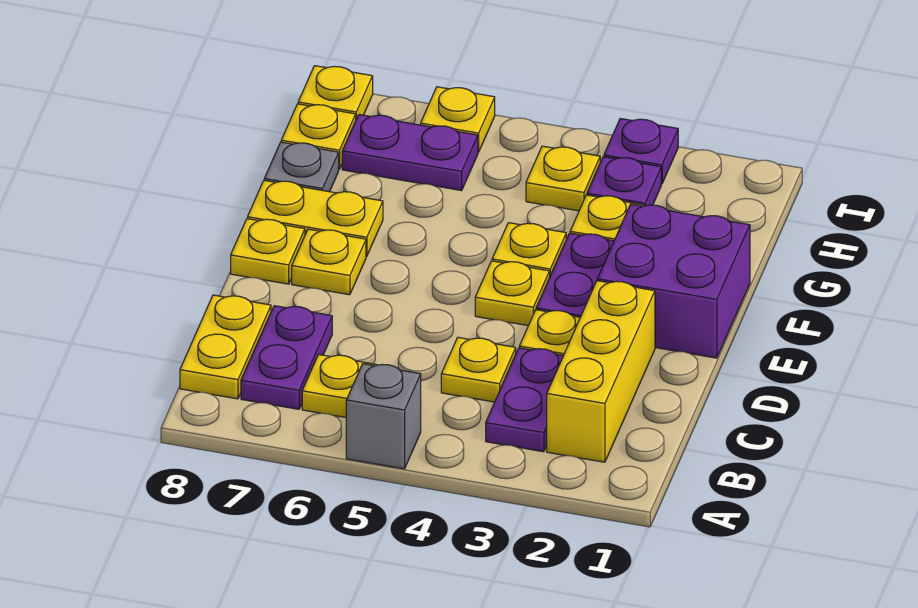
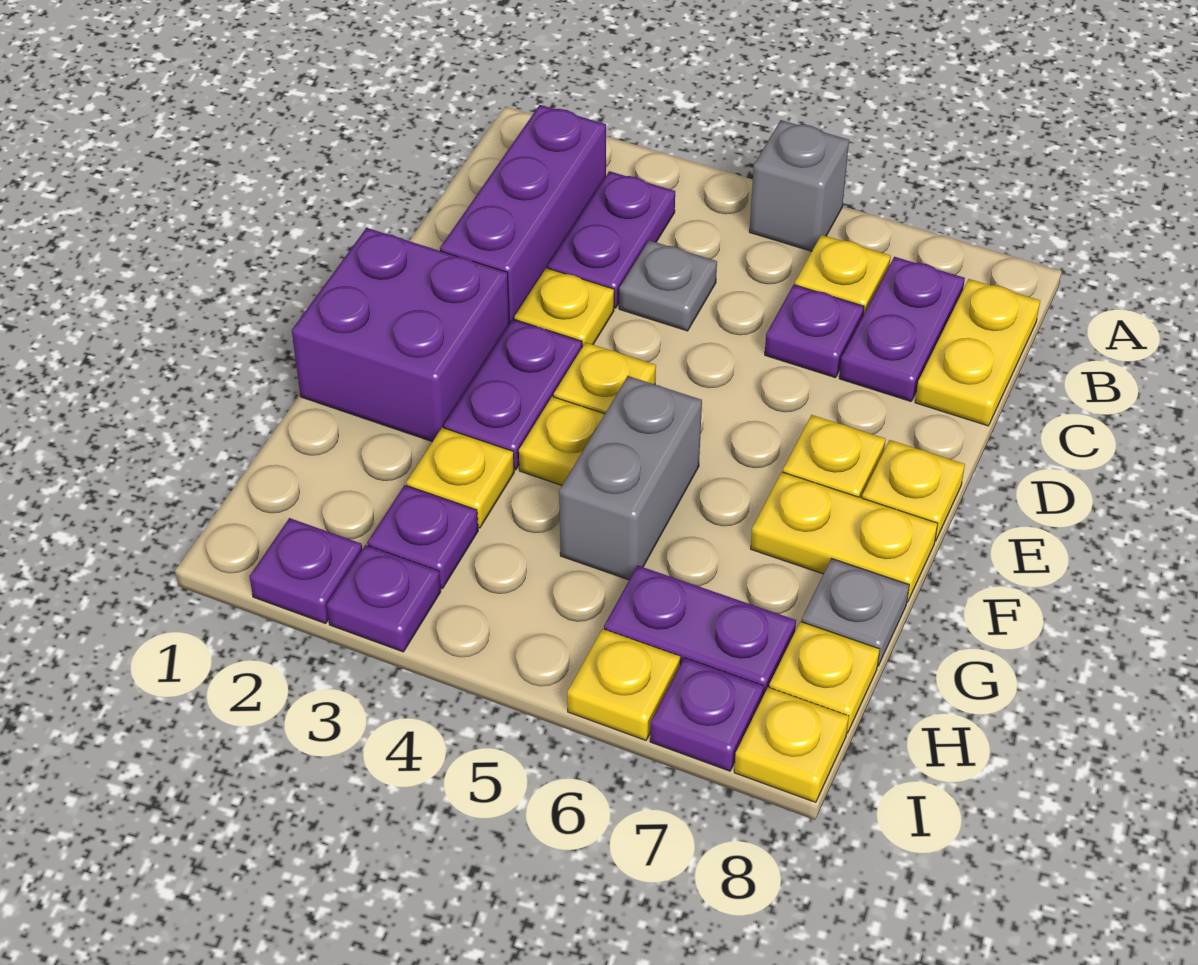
yellow brick B2:D2 level 1 -> purple brick B2:D2 level 1
yellow plate C4 level 1 -> grey plate C4 level 1
none -> purple plate C6 level 1
none -> grey brick F5:G5 level 1
yellow plate H4 level 1 -> none
none -> purple plate I2 level 1
none -> purple plate I7 level 1

